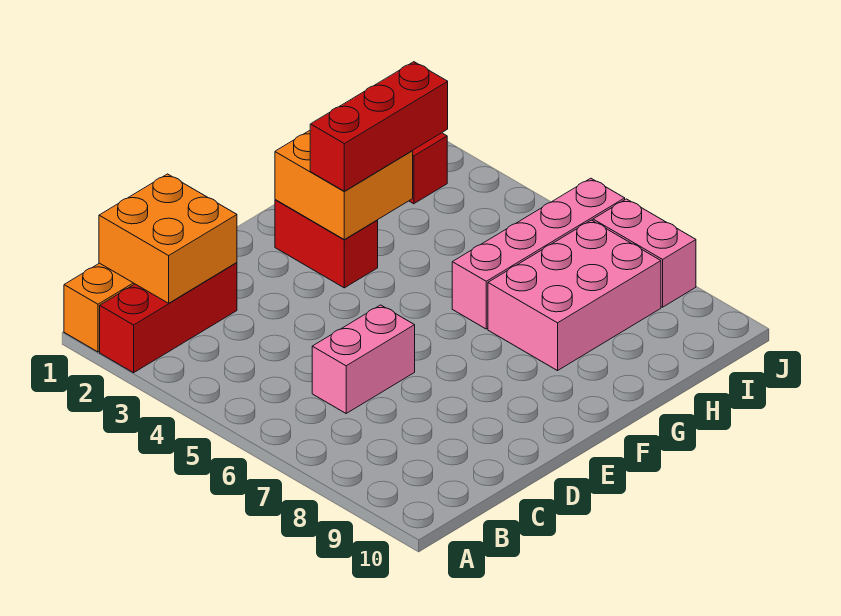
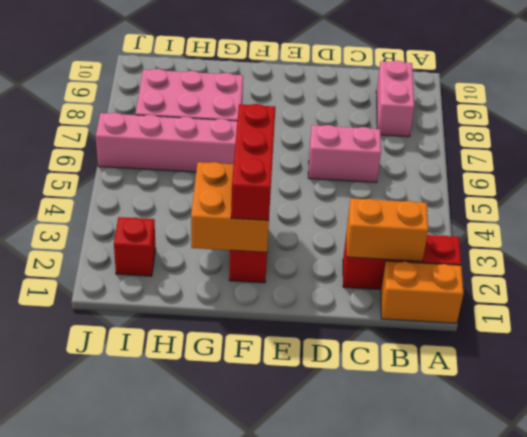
orange brick B1:C2 level 2 -> orange brick B2:C2 level 2
red brick F3:H3 level 3 -> red brick F2:F4 level 3
pink brick J7:J8 level 1 -> pink brick B8:B9 level 1

